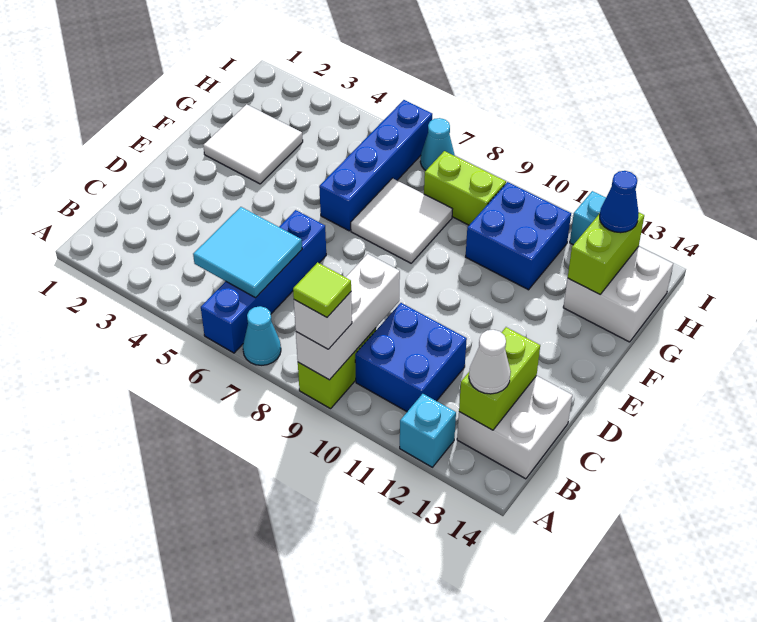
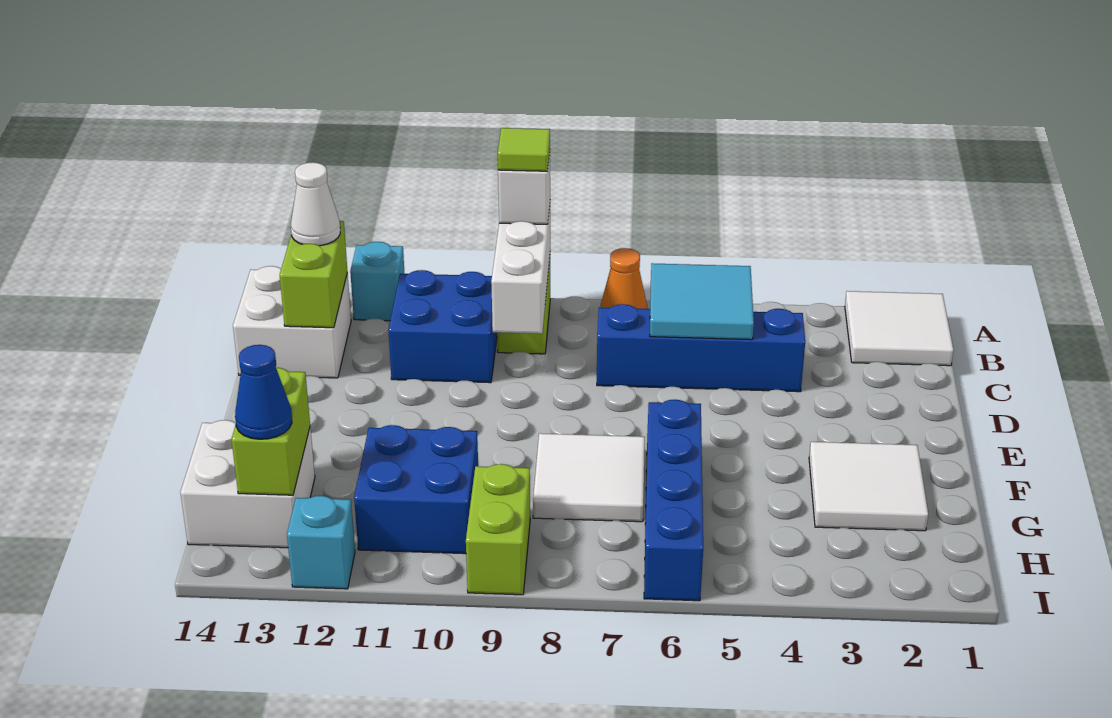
none -> white tile A1:B2 level 1
blue brick A6:D6 level 1 -> blue brick C4:C7 level 1
cyan cone A7 level 1 -> orange cone A7 level 1
lime brick H8:H9 level 1 -> lime brick H9:I9 level 1
cyan cone I7 level 1 -> none

